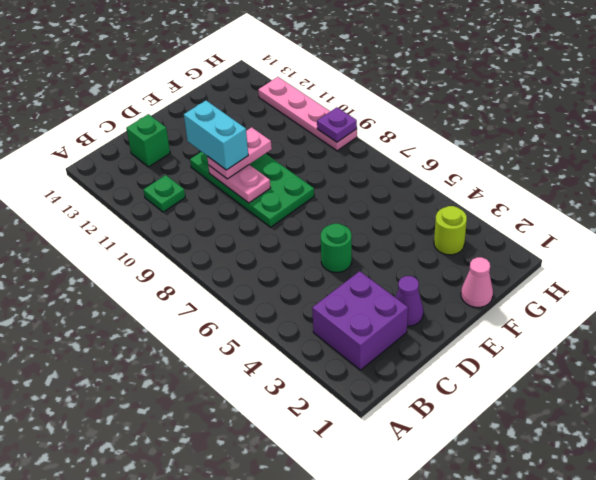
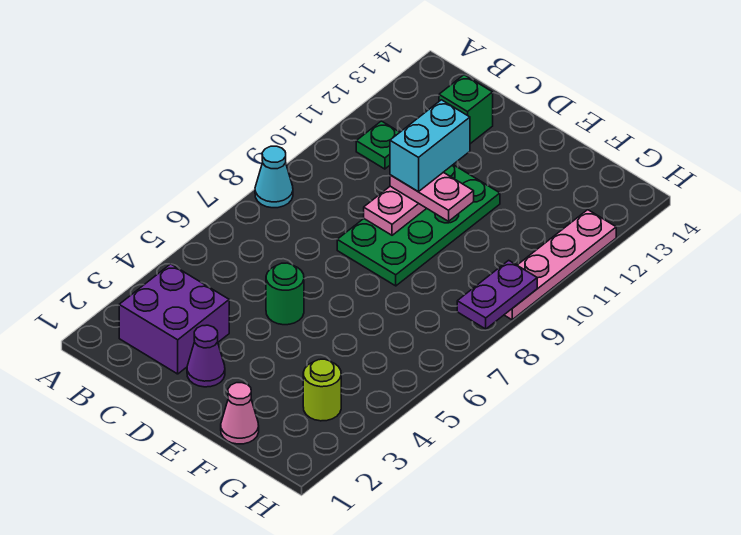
none -> cyan cone A8 level 1
purple plate H9 level 2 -> purple plate H8:H9 level 2

